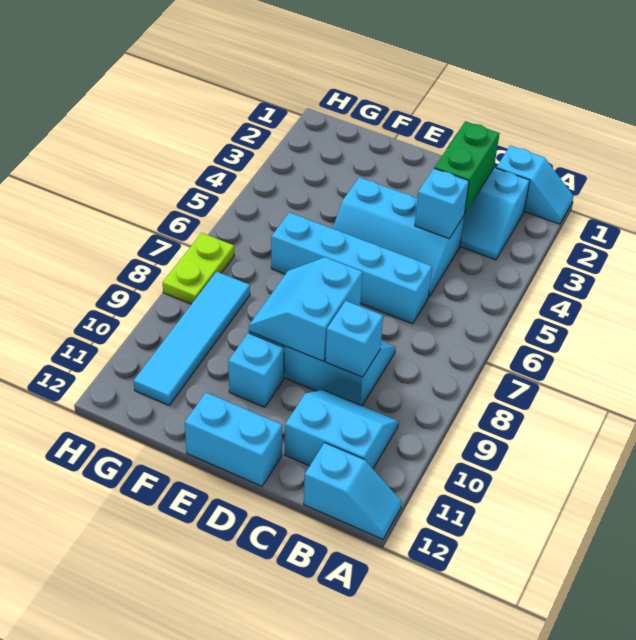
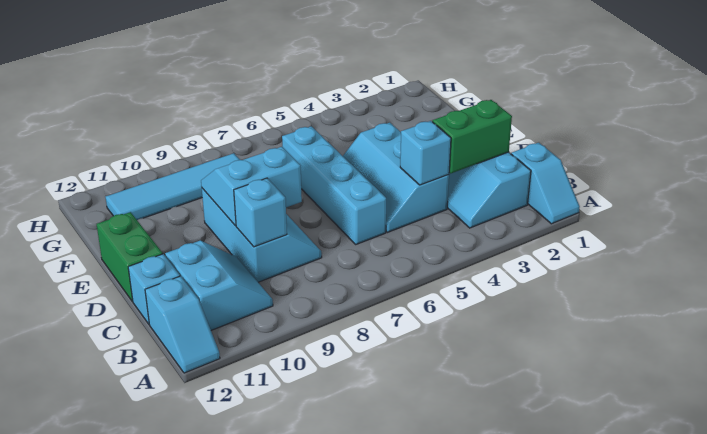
cyan brick D12:E12 level 1 -> green brick D12:E12 level 1
cyan brick E10 level 1 -> cyan brick C12 level 1
lime plate H7:H8 level 1 -> none

